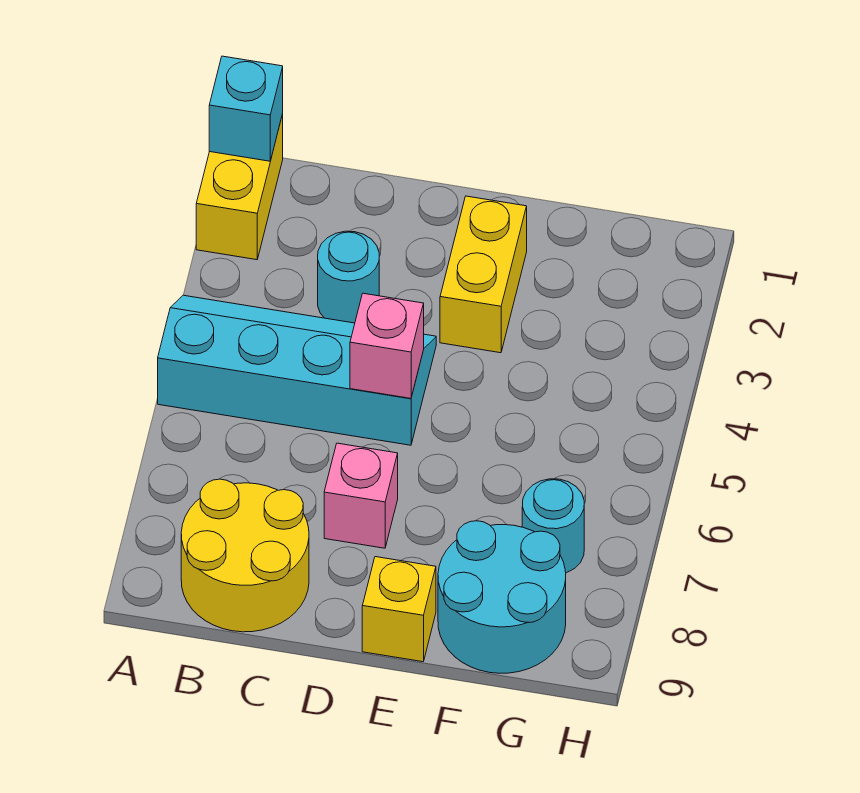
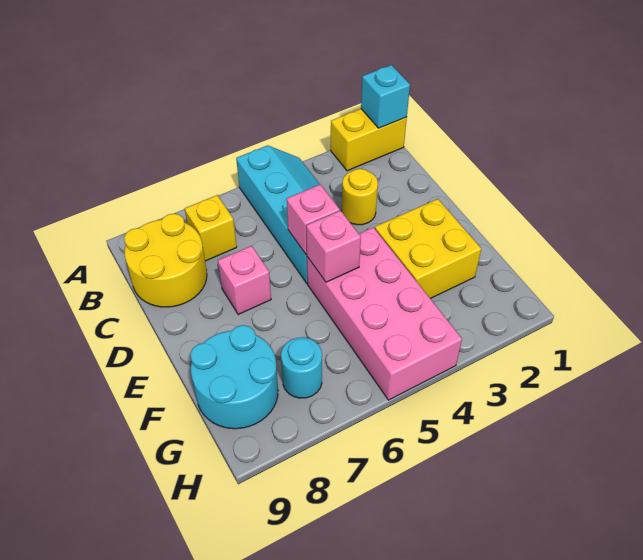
cyan round brick C3 level 1 -> yellow round brick C3 level 1
yellow brick E2:E3 level 1 -> yellow brick E2:F3 level 1
none -> pink brick E4:H5 level 1
none -> pink brick E5 level 2
yellow brick E9 level 1 -> yellow brick B7 level 1

